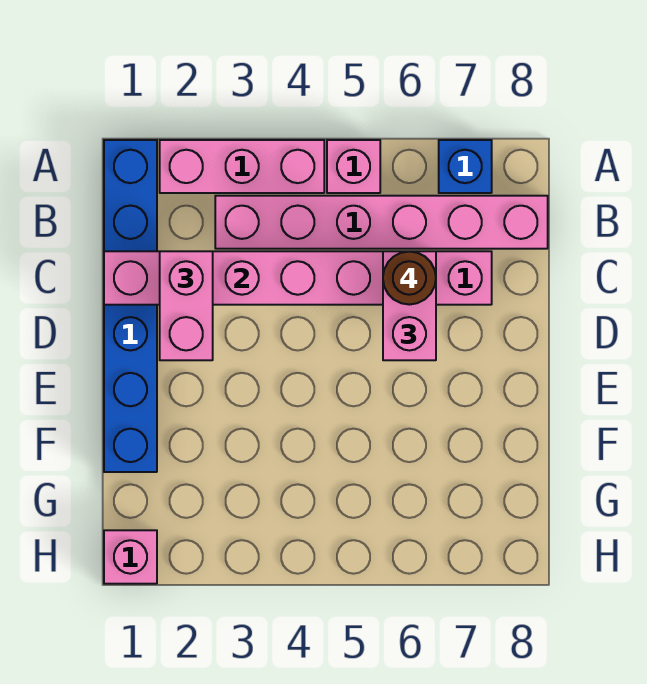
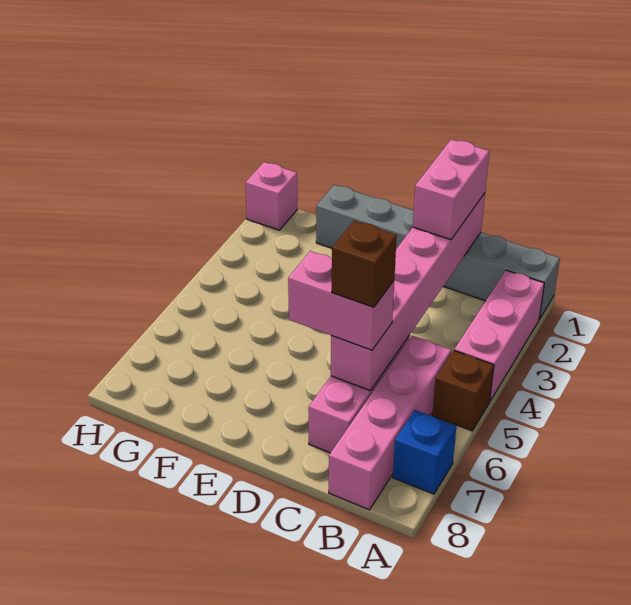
blue brick A1:F1 level 1 -> grey brick A1:F1 level 1
pink brick A5 level 1 -> brown brick A5 level 1
pink brick B3:B8 level 1 -> pink brick B5:B8 level 1
pink brick C2:D2 level 3 -> pink brick C1:C2 level 3
brown round brick C6 level 4 -> brown brick C6 level 4

